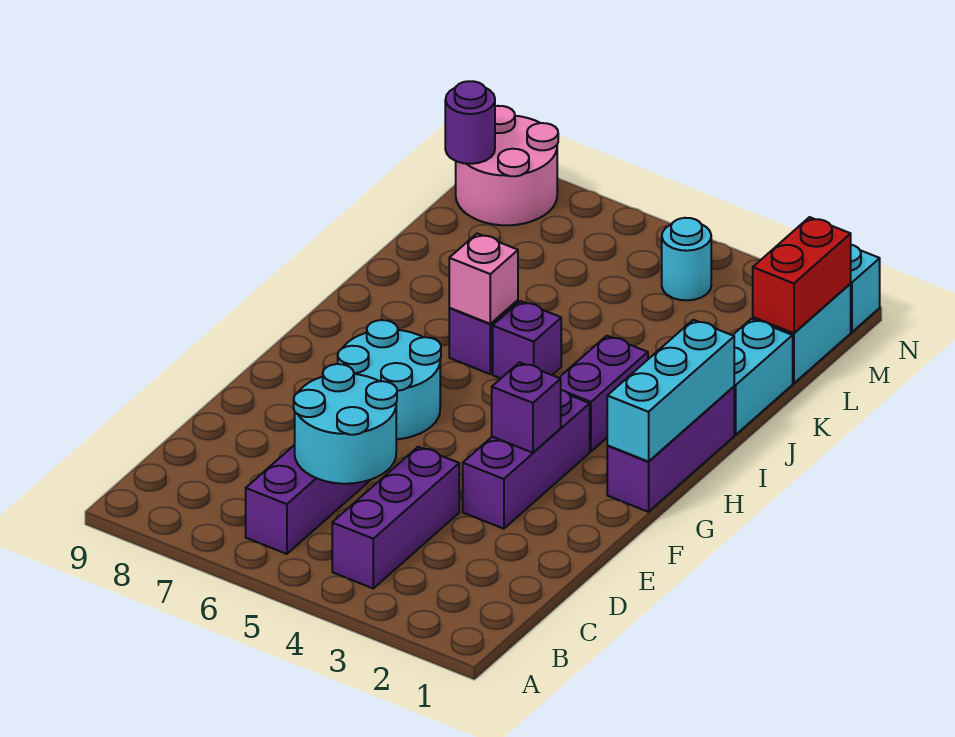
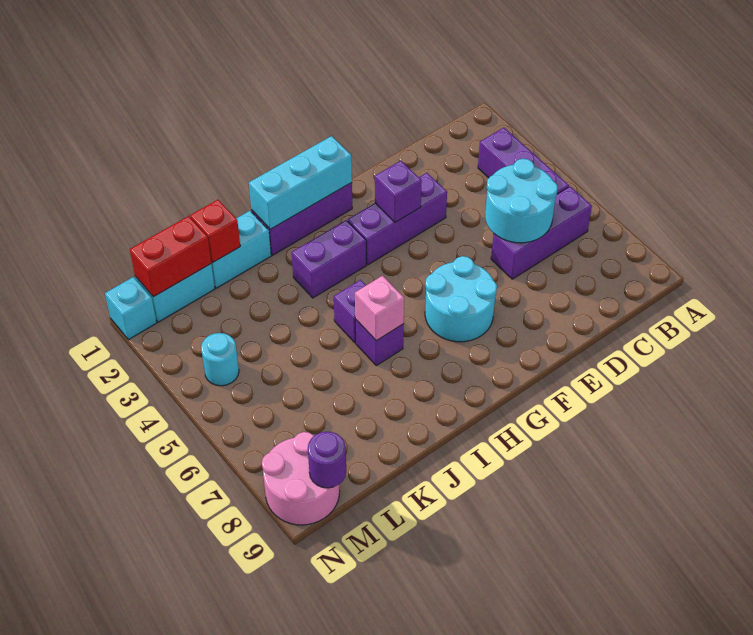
purple brick B4:D4 level 1 -> purple brick B3:B5 level 1
none -> red brick K1 level 2

